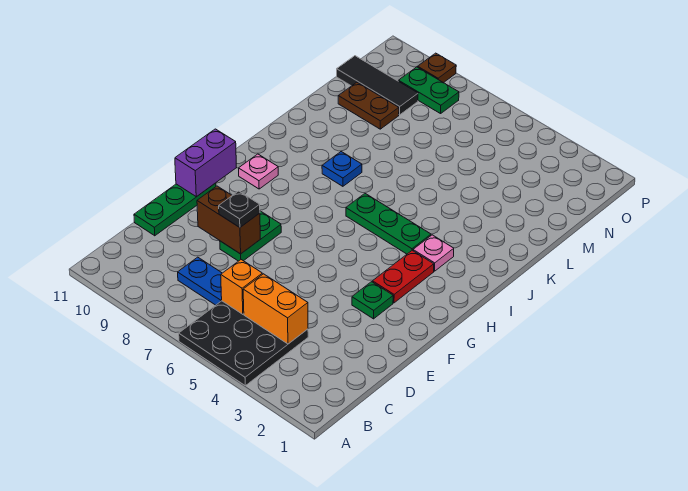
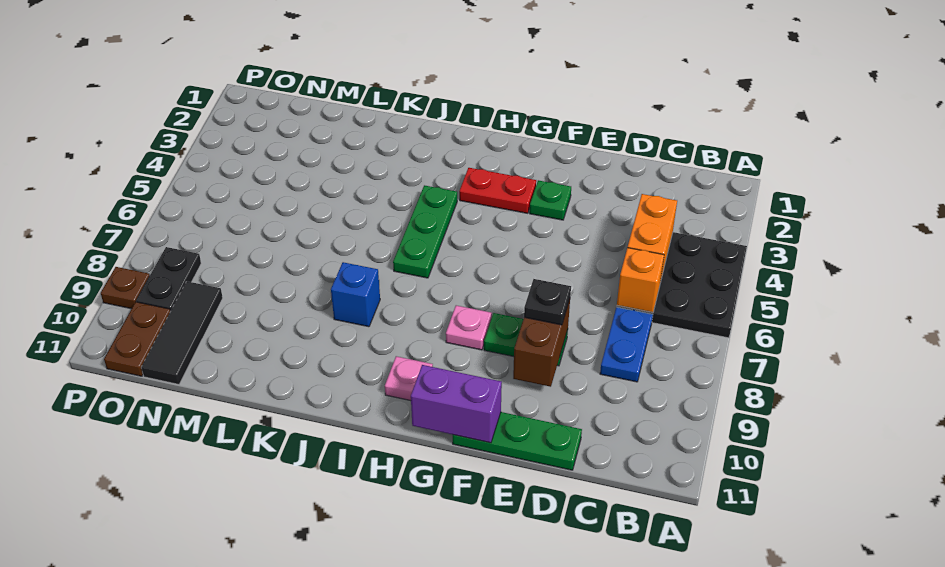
pink plate I3 level 1 -> pink plate G8 level 1
blue plate J8 level 1 -> blue brick J8 level 1
brown plate M9:M10 level 1 -> brown plate O10:O11 level 1
green plate O8:O9 level 1 -> black plate O8:O9 level 1

